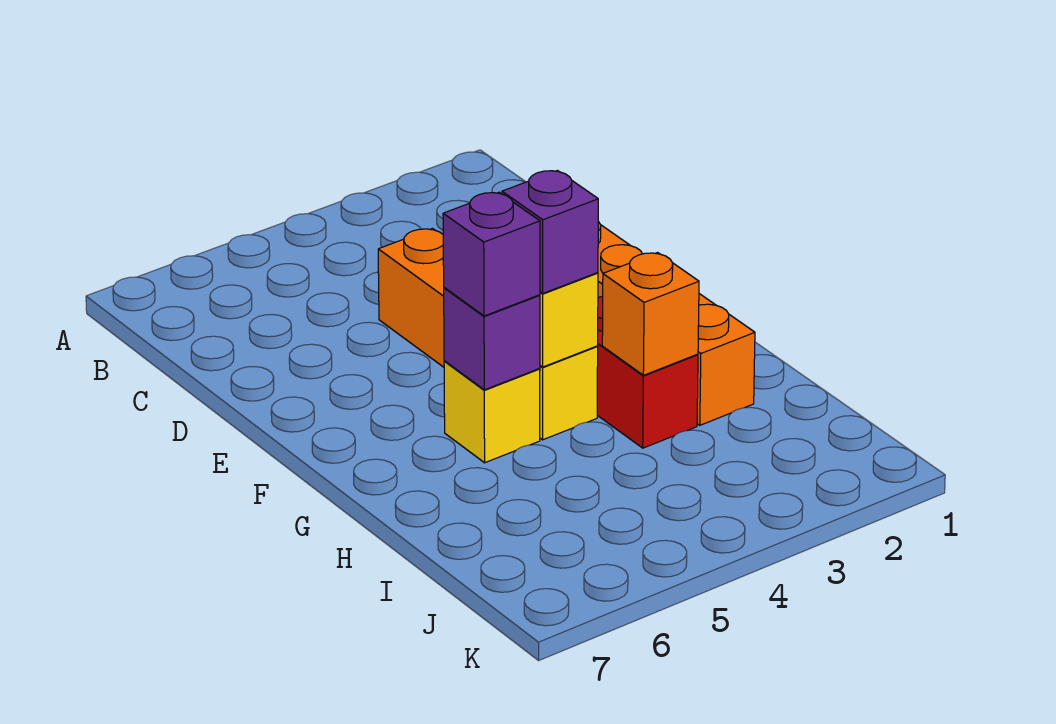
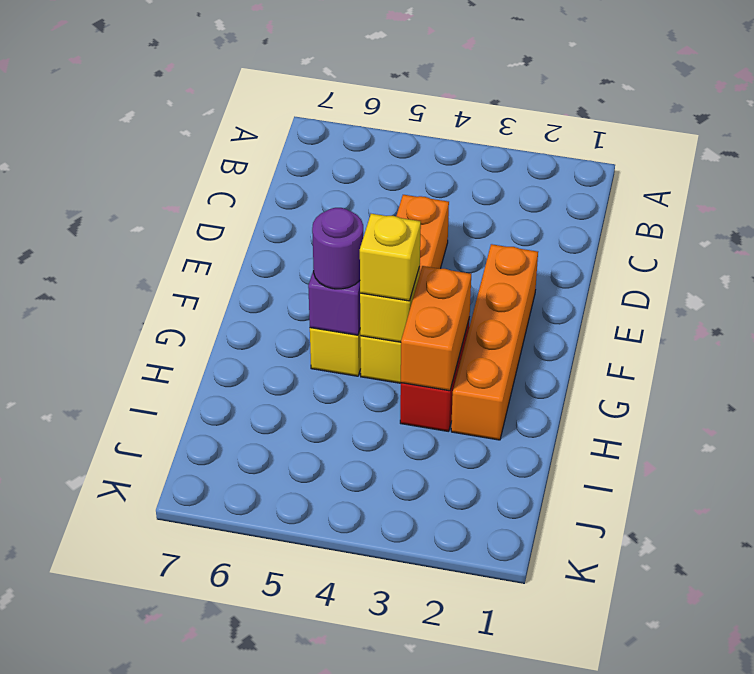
purple brick G4 level 3 -> yellow brick G4 level 3
purple brick G5 level 3 -> purple round brick G5 level 3
orange brick H3 level 2 -> orange brick G3:H3 level 2

